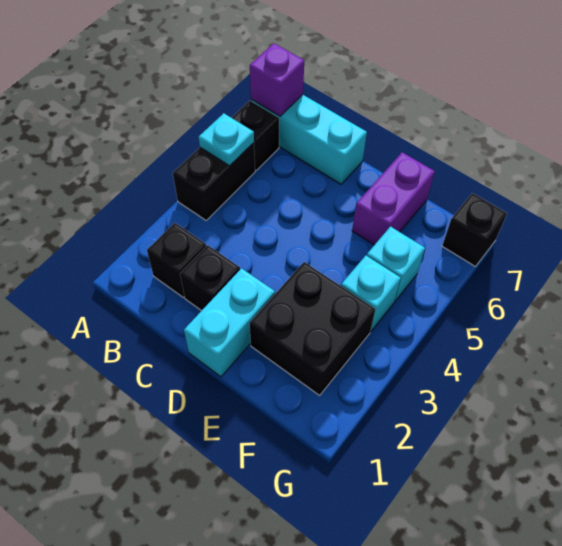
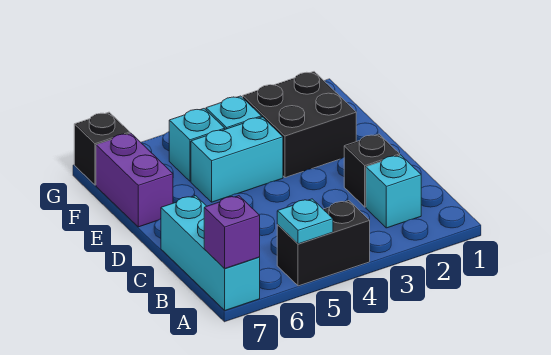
black brick A6 level 1 -> none
black brick B2 level 1 -> cyan brick B2 level 1
cyan brick D1:D2 level 1 -> cyan brick E4:E5 level 1
purple brick E6:E7 level 1 -> purple brick E7:F7 level 1

